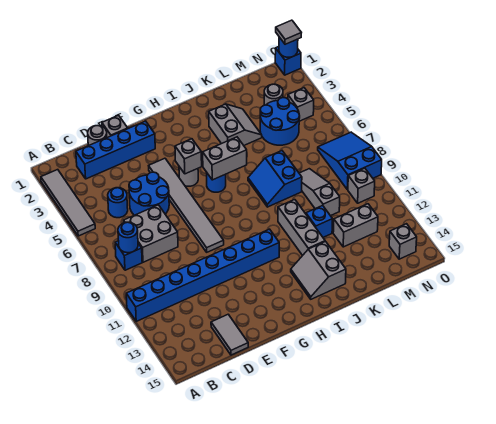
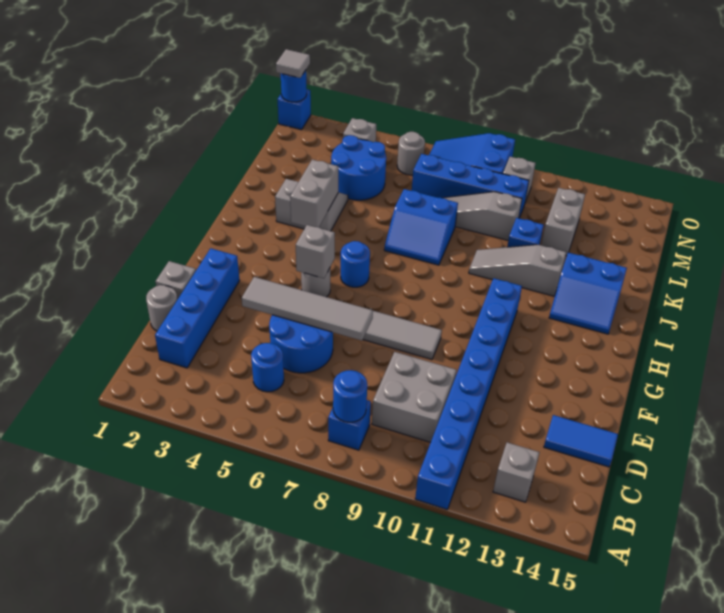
grey tile A2:A5 level 1 -> grey tile E4:E7 level 2
grey brick C7:D8 level 1 -> grey brick C9:D10 level 1
grey tile D14:D15 level 1 -> blue tile D14:D15 level 1
grey brick H6:I6 level 2 -> grey brick I4:J4 level 2
grey slope I13:J14 level 1 top J -> blue slope I13:J14 level 1 top J
grey brick J10:J12 level 1 -> grey slope J10:J12 level 1 top 12
grey round brick M3 level 1 -> grey round brick N6 level 1
none -> blue brick M7:M10 level 1
grey brick N14 level 1 -> grey brick B13 level 1

